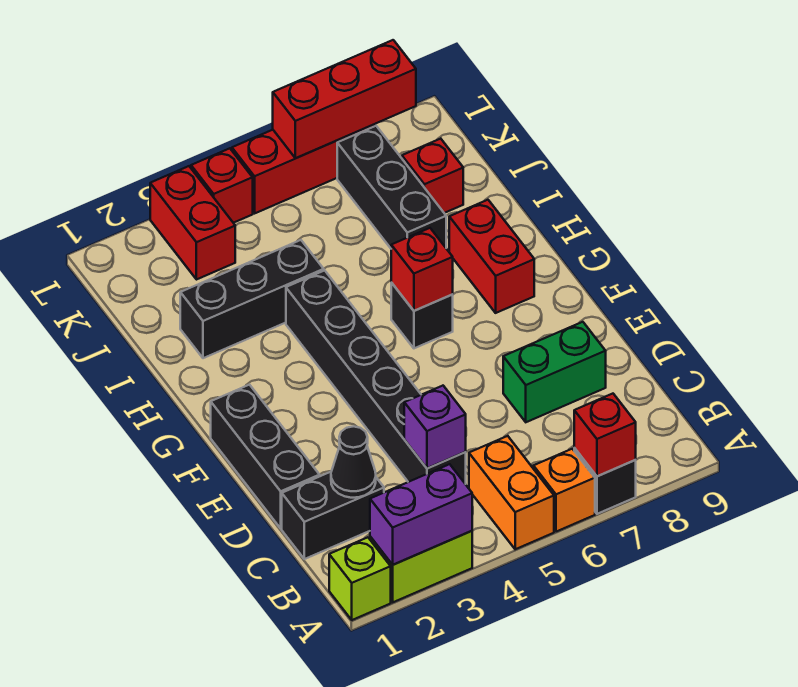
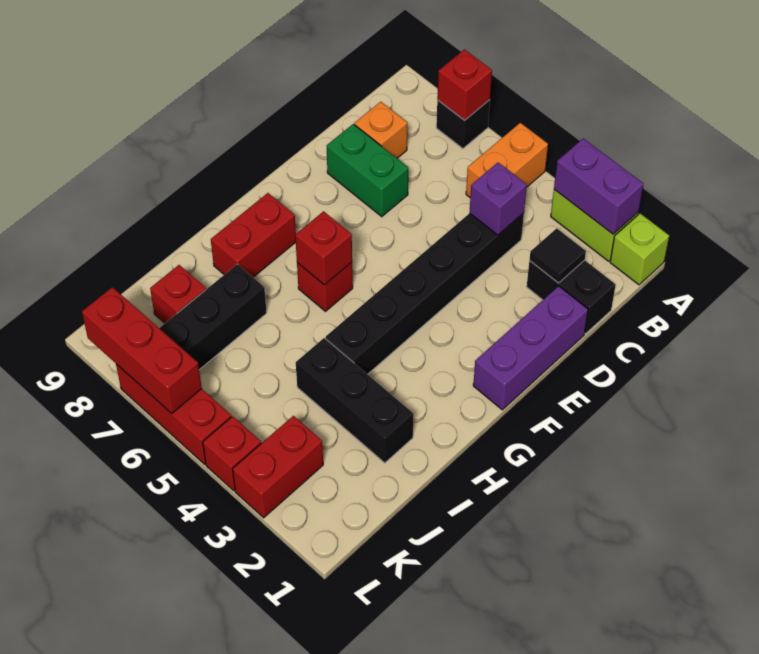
orange brick A6 level 1 -> orange brick C8 level 1
black cone C2 level 2 -> black tile C2 level 2
black brick D1:F1 level 1 -> purple brick D1:F1 level 1
black brick G6 level 1 -> red brick G6 level 1

